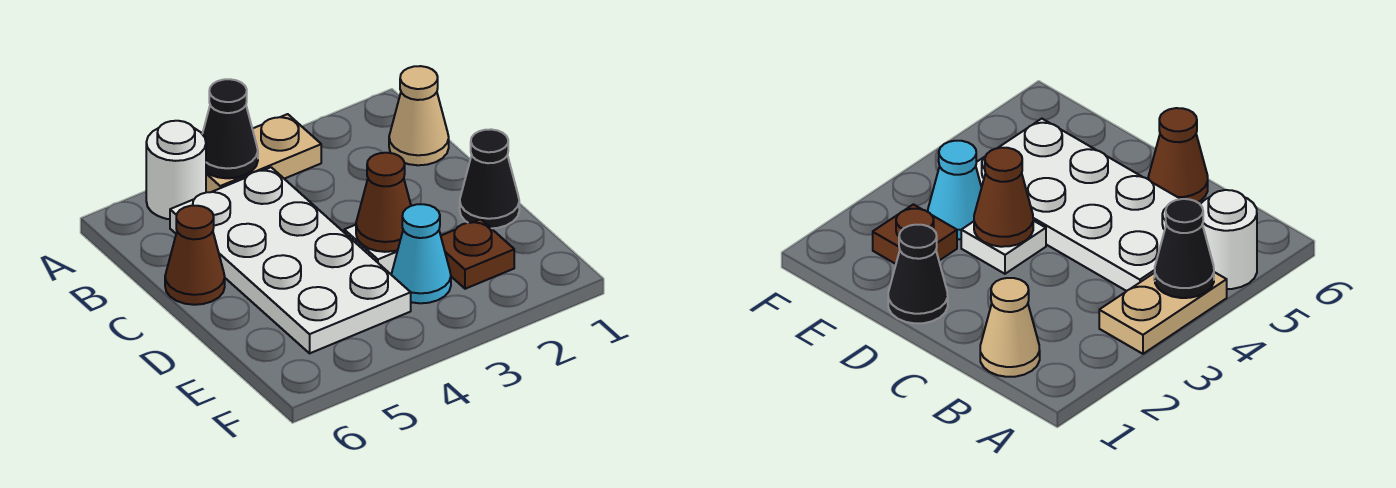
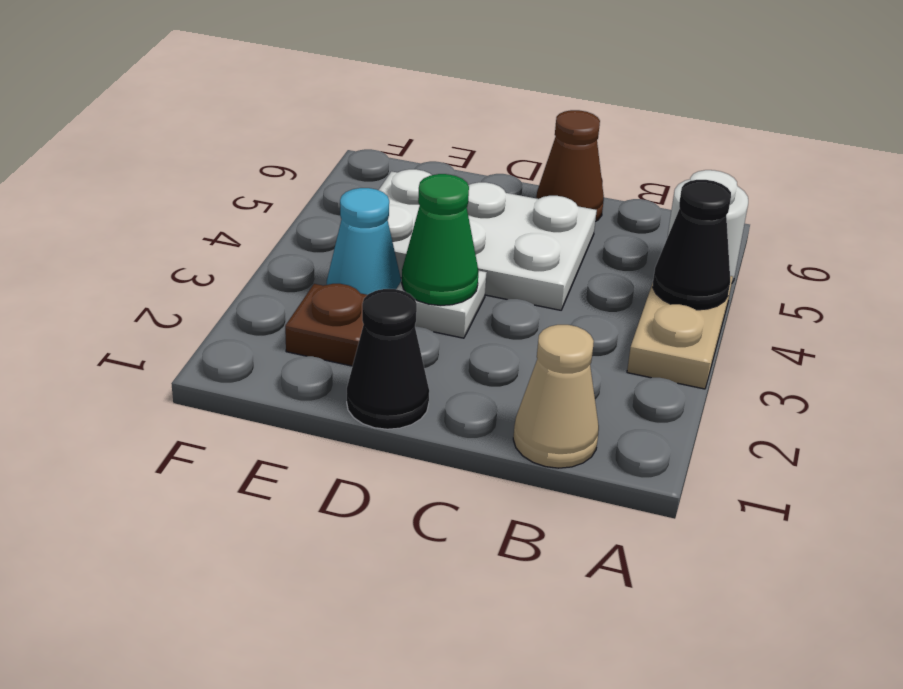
white plate B4:E5 level 1 -> white plate C4:E5 level 1
brown cone D3 level 2 -> green cone D3 level 2

